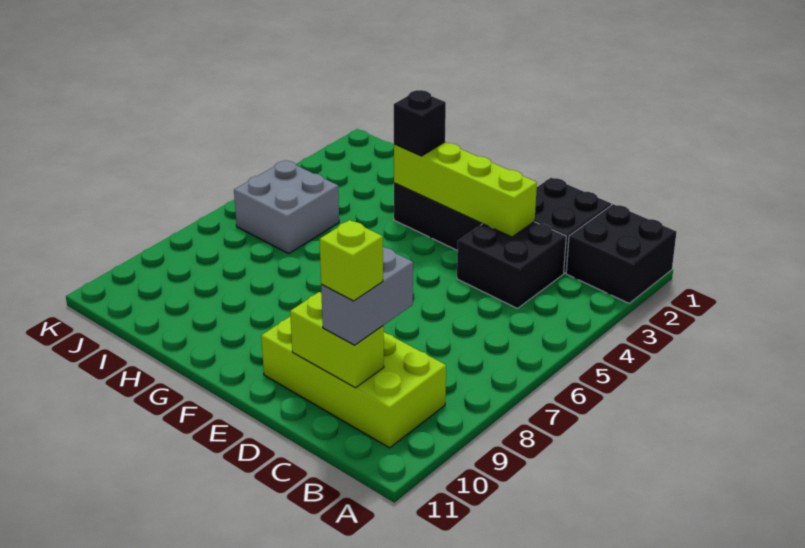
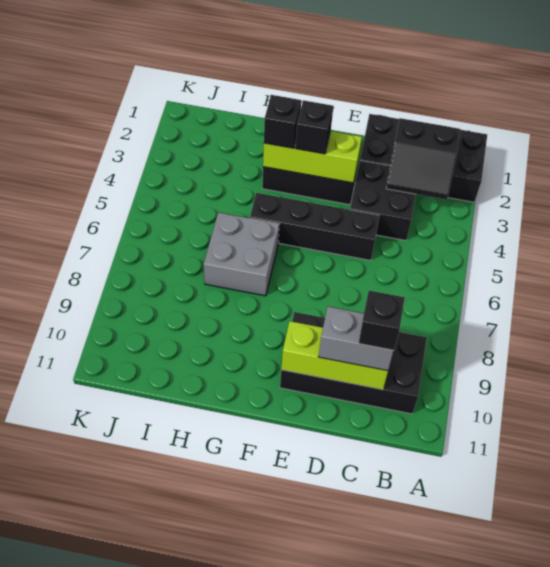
none -> black slope B2:C3 level 2 top 2
lime brick B9:E10 level 1 -> black brick B9:E10 level 1
grey brick C9:C10 level 3 -> grey brick C10:D10 level 3
lime brick C10:D10 level 2 -> lime brick C10:E10 level 2
lime brick C10 level 4 -> black brick C10 level 4
lime brick D3:G3 level 2 -> lime brick E3:G3 level 2
none -> black brick D5:G5 level 1
none -> black brick F3 level 3
grey brick I5:J6 level 1 -> grey brick G6:H7 level 1

